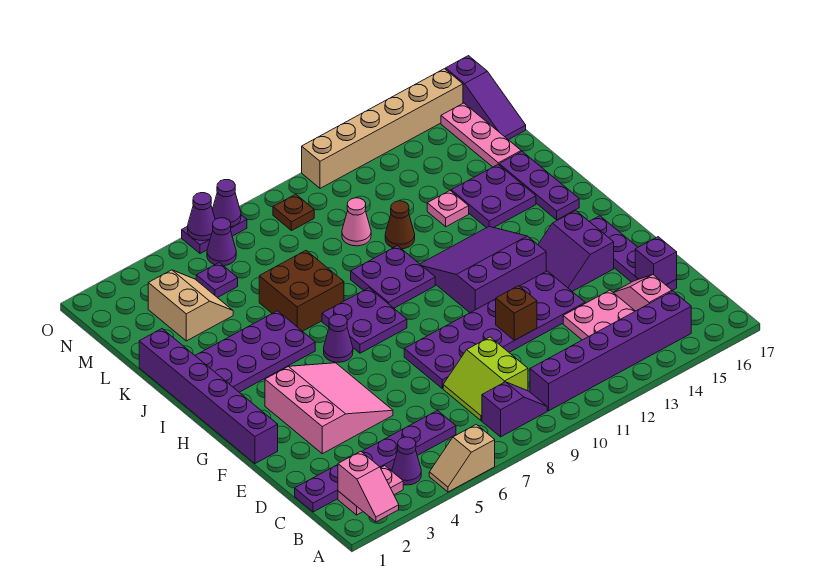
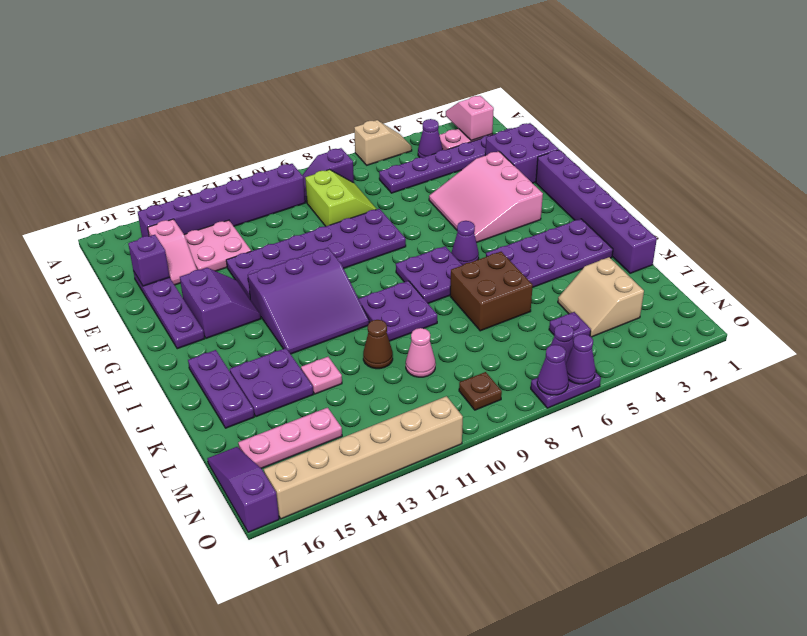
none -> purple brick D1:E2 level 1
brown brick E11 level 2 -> none
pink plate L16:N16 level 1 -> pink plate M14:M16 level 1

